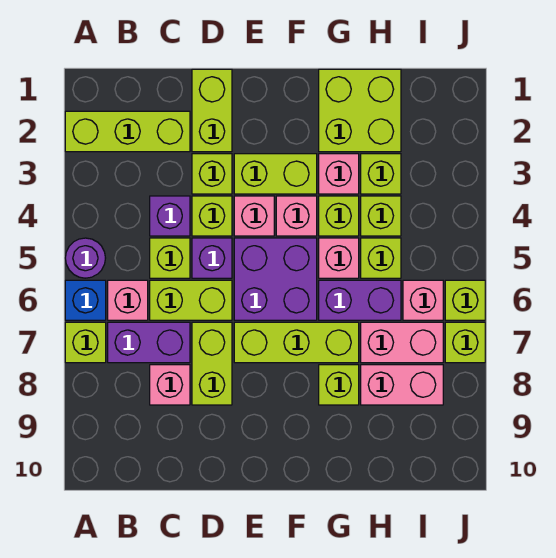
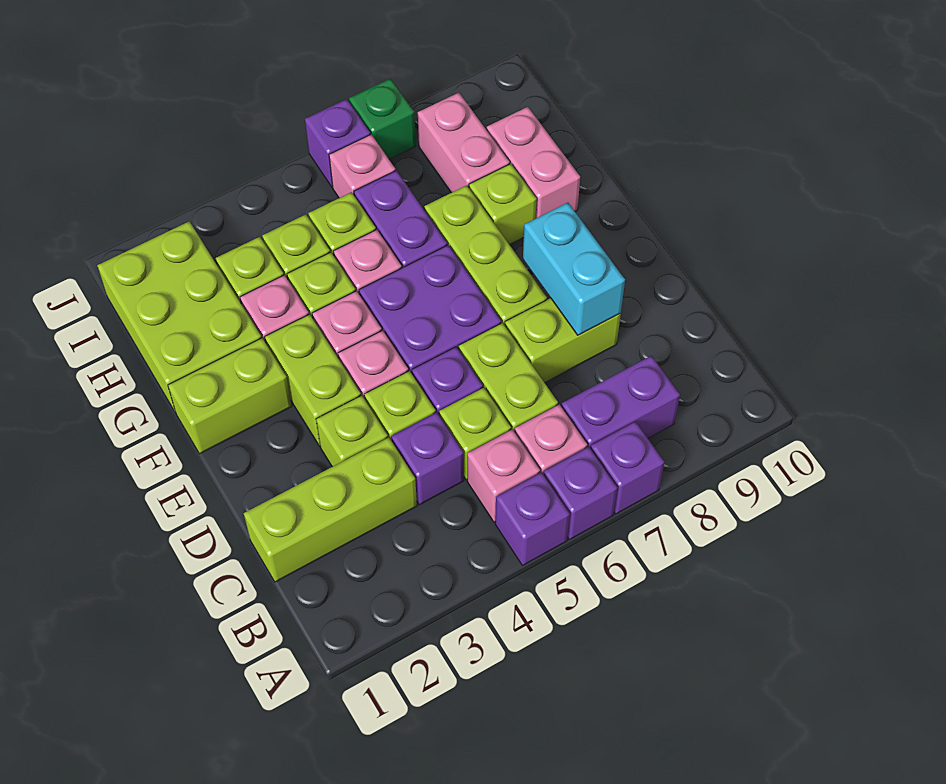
lime brick A2:C2 level 1 -> lime brick C1:C3 level 1
purple round brick A5 level 1 -> purple brick A5 level 1
blue brick A6 level 1 -> purple brick A6 level 1
lime brick A7 level 1 -> purple brick A7 level 1
purple brick B7:C7 level 1 -> purple brick B7:B8 level 1
pink brick C8 level 1 -> pink brick B5 level 1
lime brick D1:D2 level 1 -> lime brick F1:F2 level 1
none -> cyan brick D8:E8 level 2
lime brick G1:H2 level 1 -> lime brick G1:I2 level 1
pink brick H7:I7 level 1 -> pink brick G9:H9 level 1
lime brick J6 level 1 -> purple brick J6 level 1
lime brick J7 level 1 -> green brick J7 level 1

